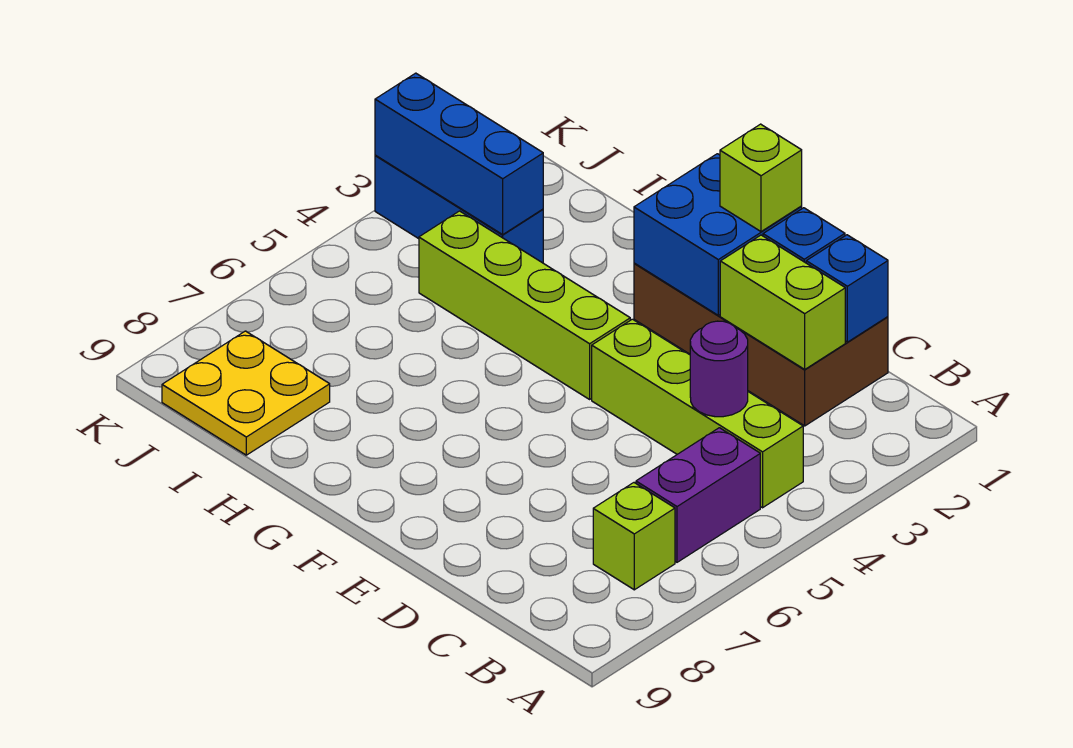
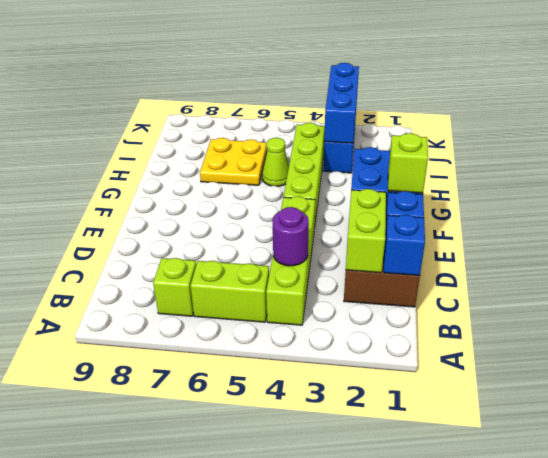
purple brick B5:B6 level 1 -> lime brick B5:B6 level 1
none -> lime cone H5 level 1
yellow plate I8:J9 level 1 -> yellow plate H6:I7 level 1

